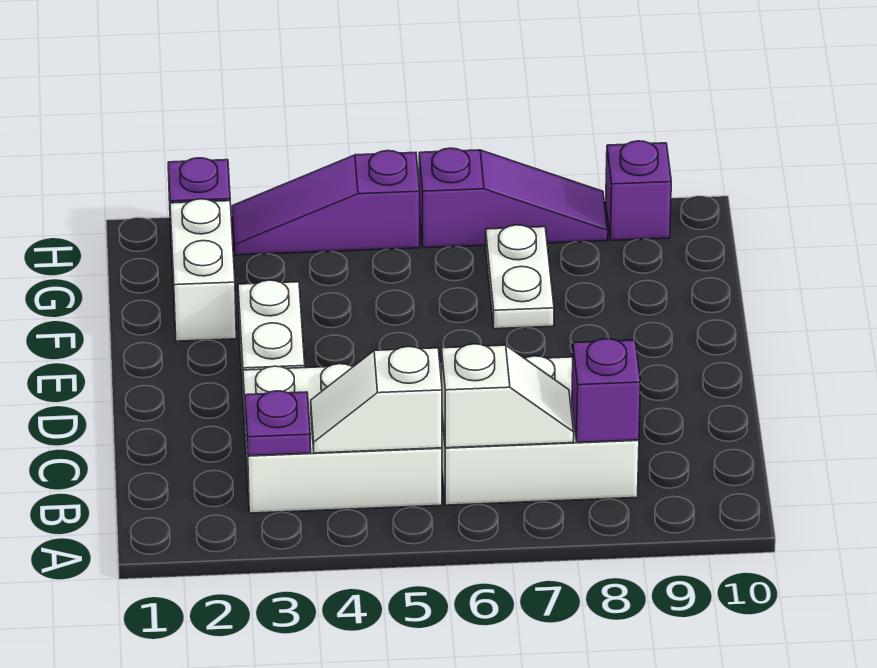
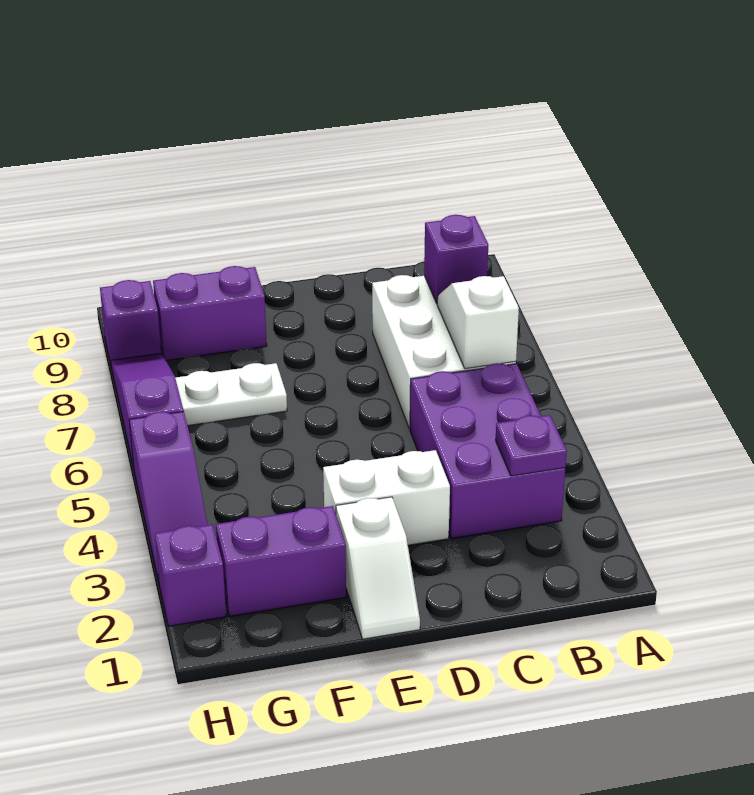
white brick B3:C5 level 1 -> purple brick B3:C5 level 1
white slope B4:B5 level 2 top 5 -> white slope E1:E2 level 1 top 2
white brick F2:G2 level 1 -> purple brick F2:G2 level 1
none -> purple brick F9:G9 level 1

